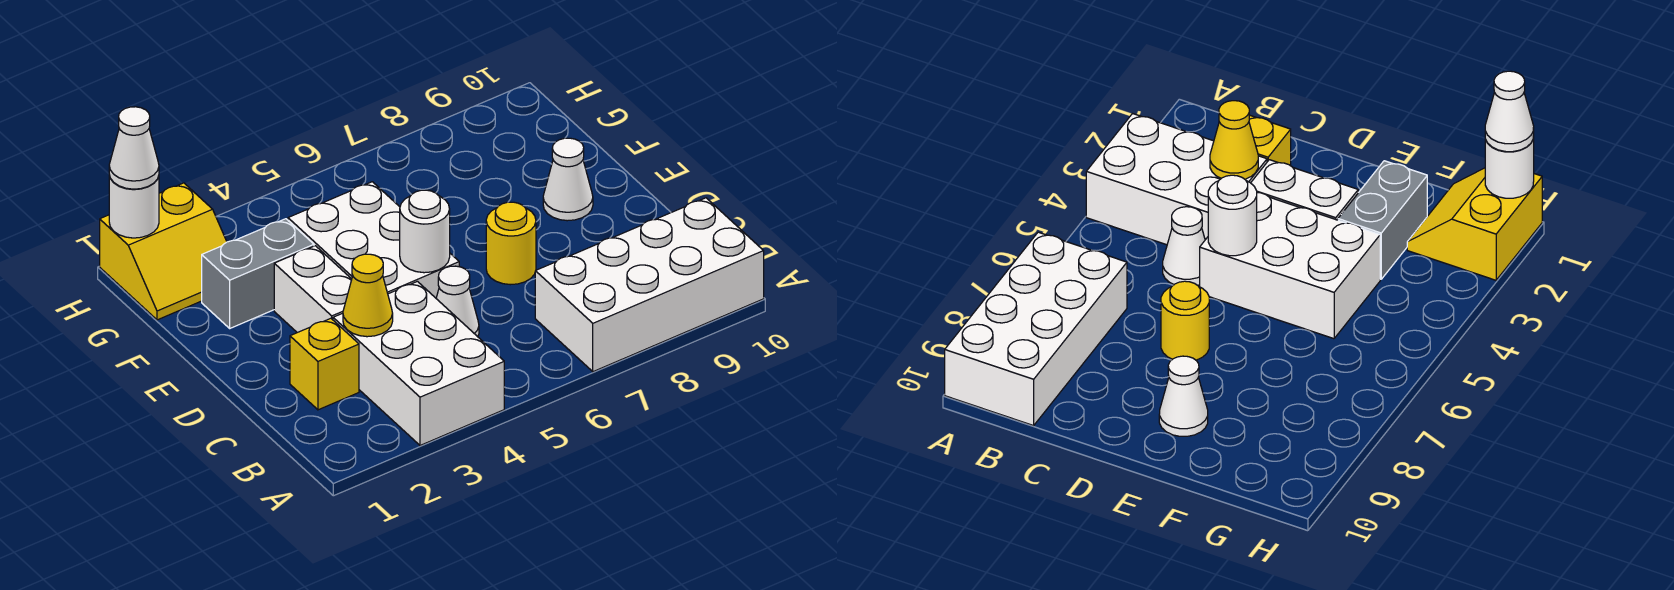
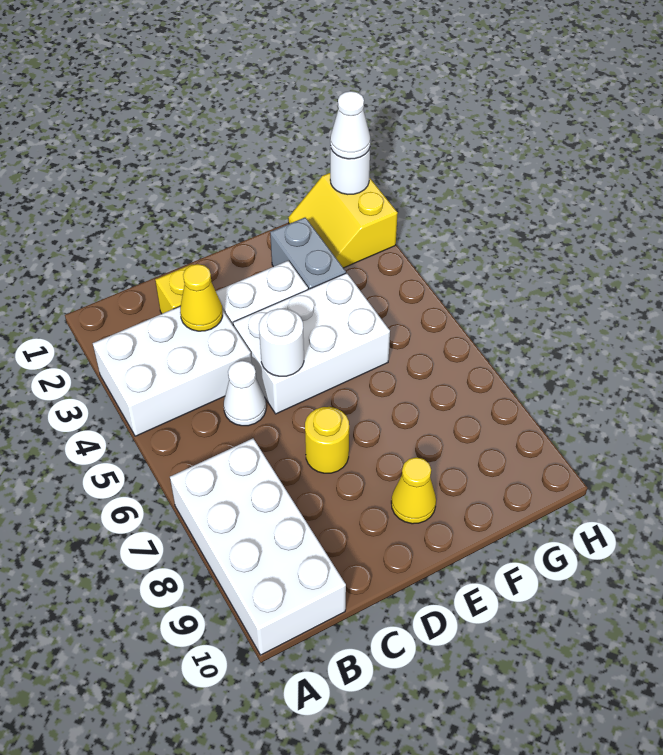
white cone E9 level 1 -> yellow cone E9 level 1

